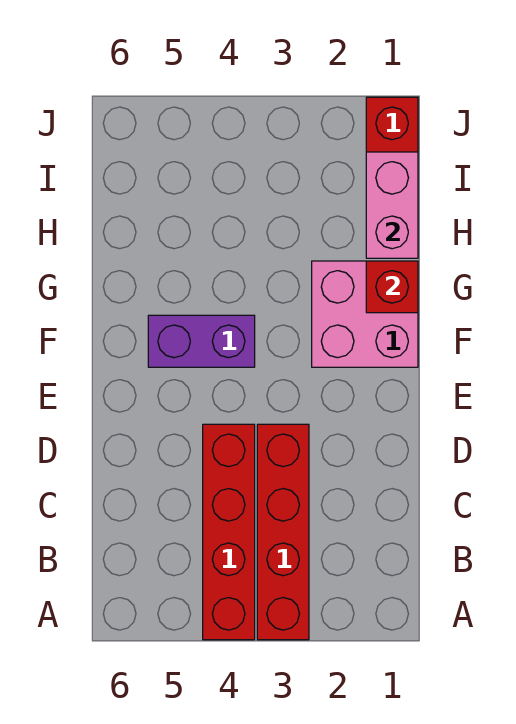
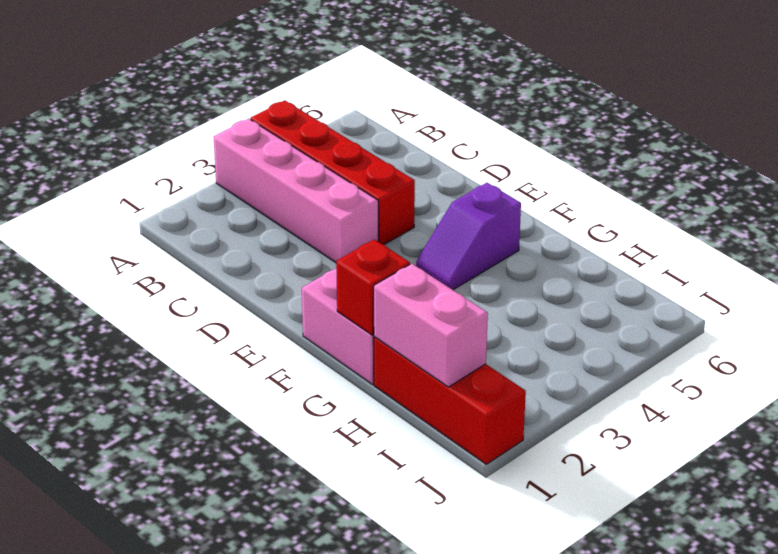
red brick A3:D3 level 1 -> pink brick A3:D3 level 1
purple brick F4:F5 level 1 -> purple slope F4:F5 level 1 top 5

